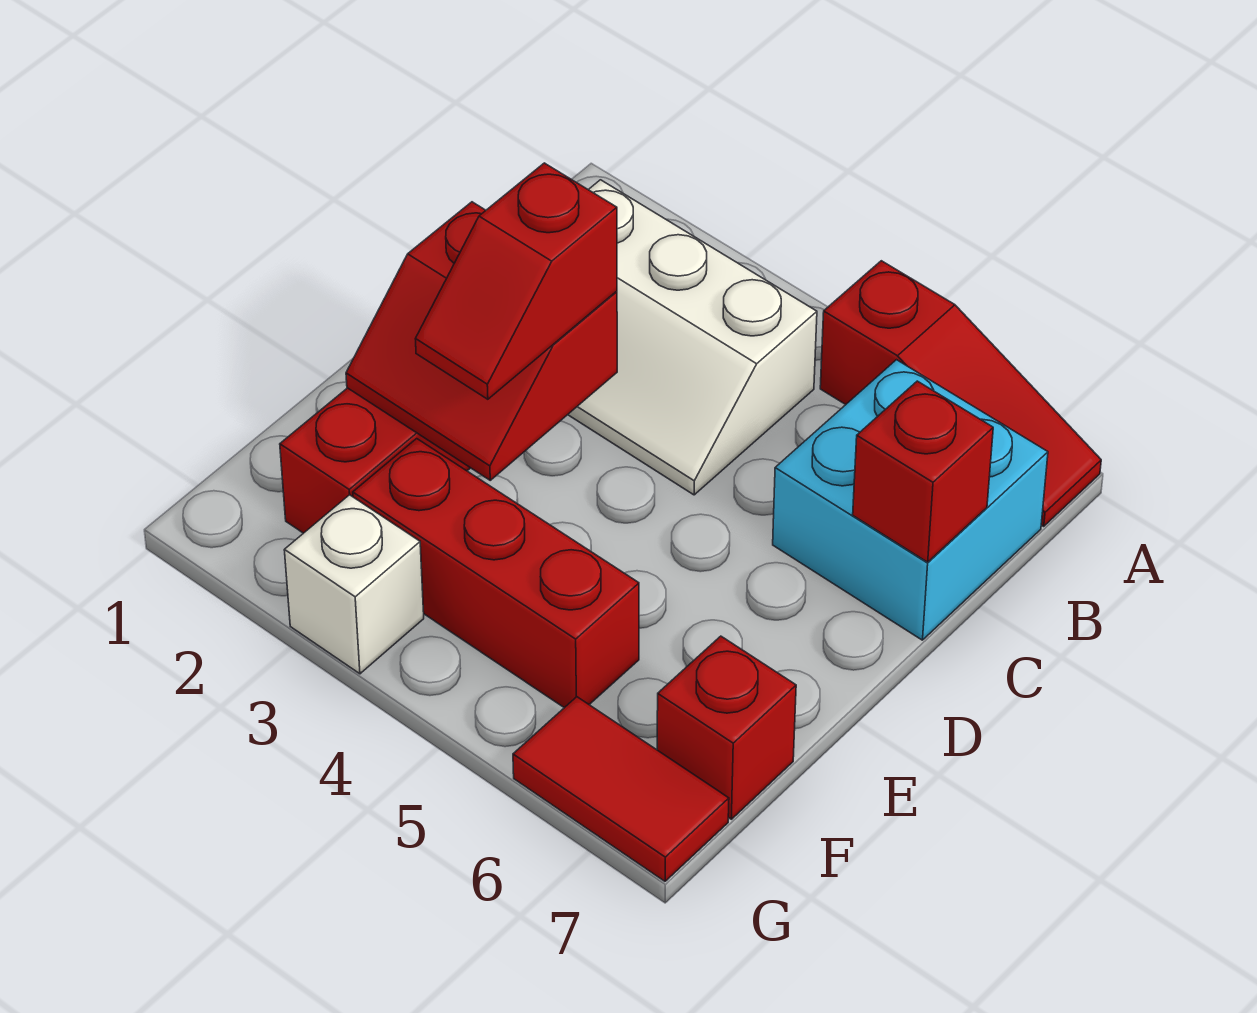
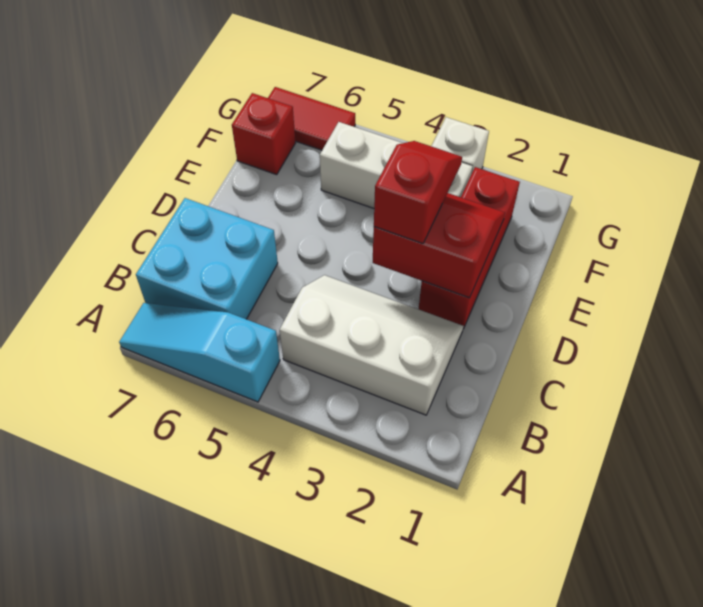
red slope A5:A7 level 1 top 5 -> cyan slope A5:A7 level 1 top 5
red brick C7 level 2 -> none
red brick F3:F5 level 1 -> white brick F3:F5 level 1

